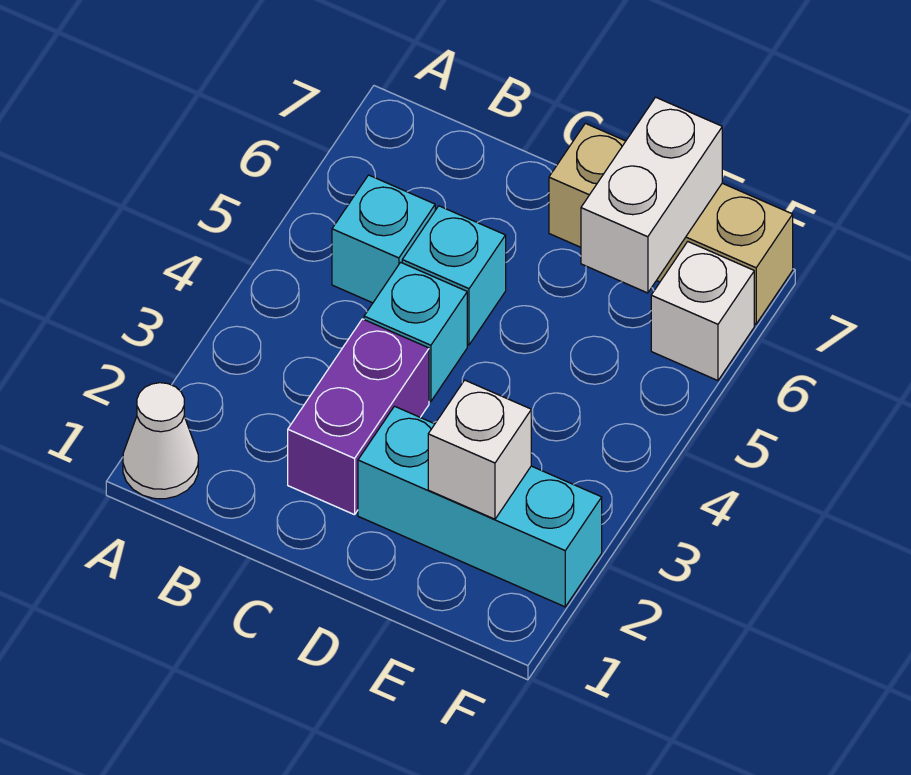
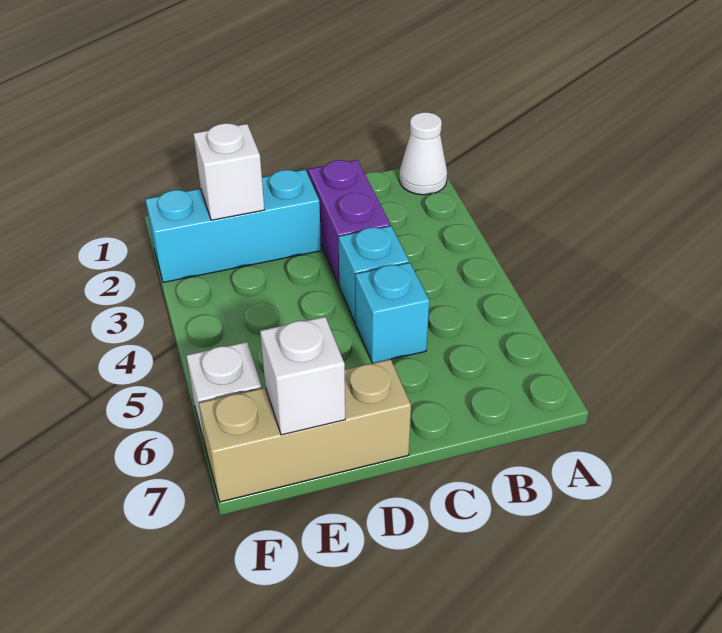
cyan brick B5 level 1 -> none
white brick E6:E7 level 2 -> white brick E7 level 2

